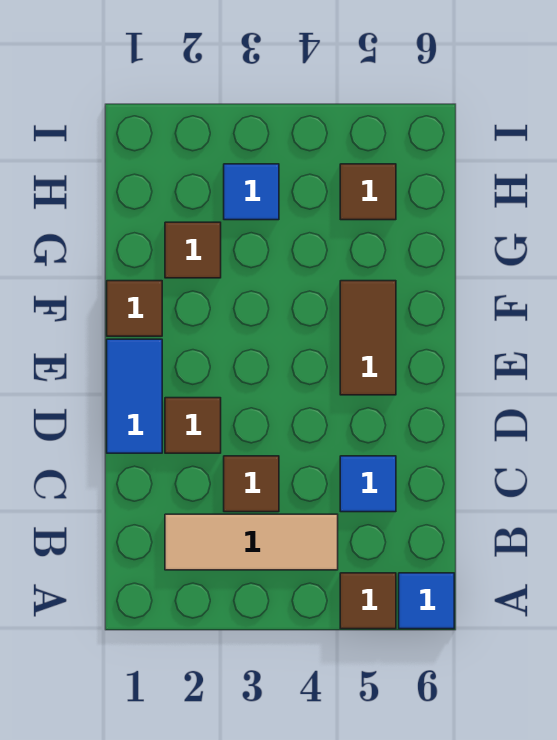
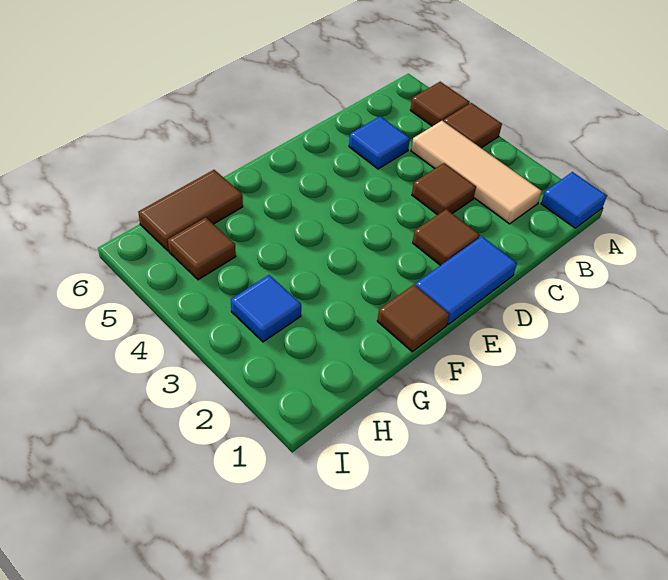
blue tile A6 level 1 -> blue tile A1 level 1
brown tile E5:F5 level 1 -> brown tile G6:H6 level 1
brown tile G2 level 1 -> brown tile A4 level 1

